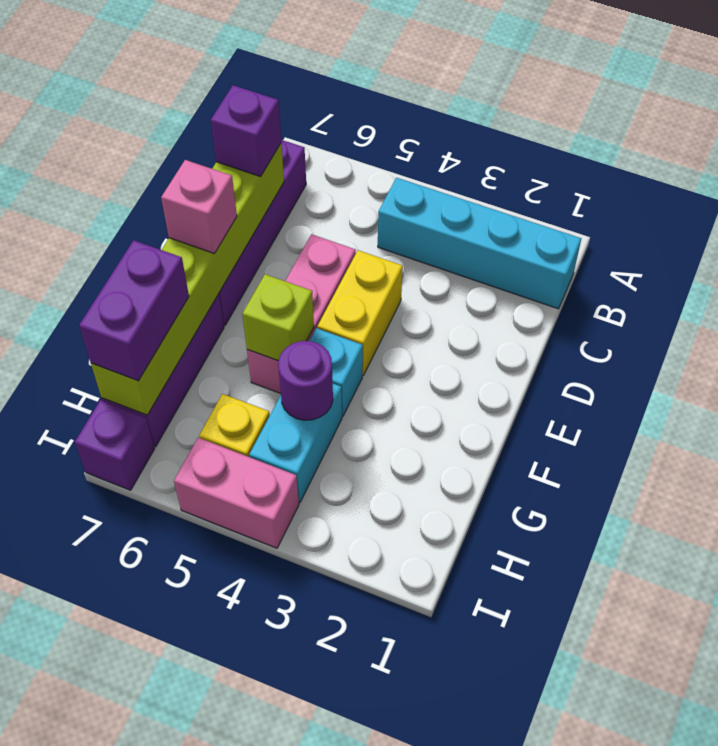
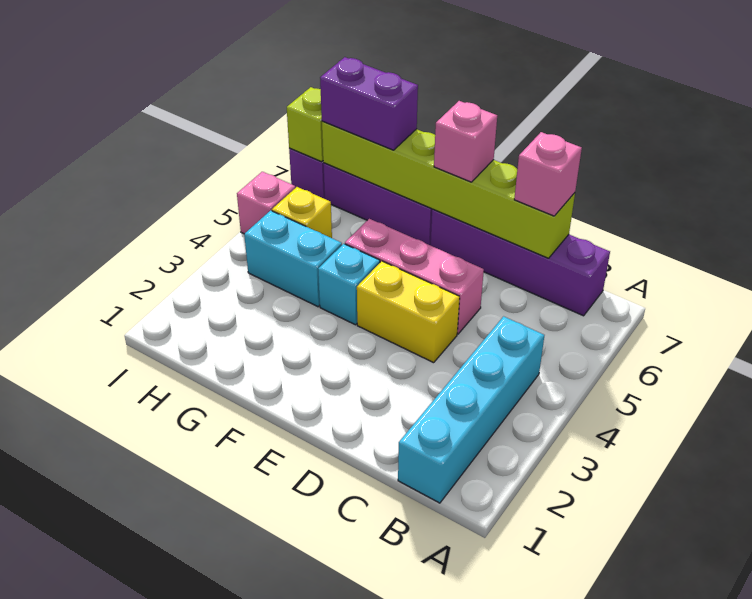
purple brick C7 level 3 -> pink brick C7 level 3
lime brick F5 level 2 -> lime brick I7 level 2
purple round brick G4 level 2 -> none
pink brick I4:I5 level 1 -> pink brick I5 level 1

